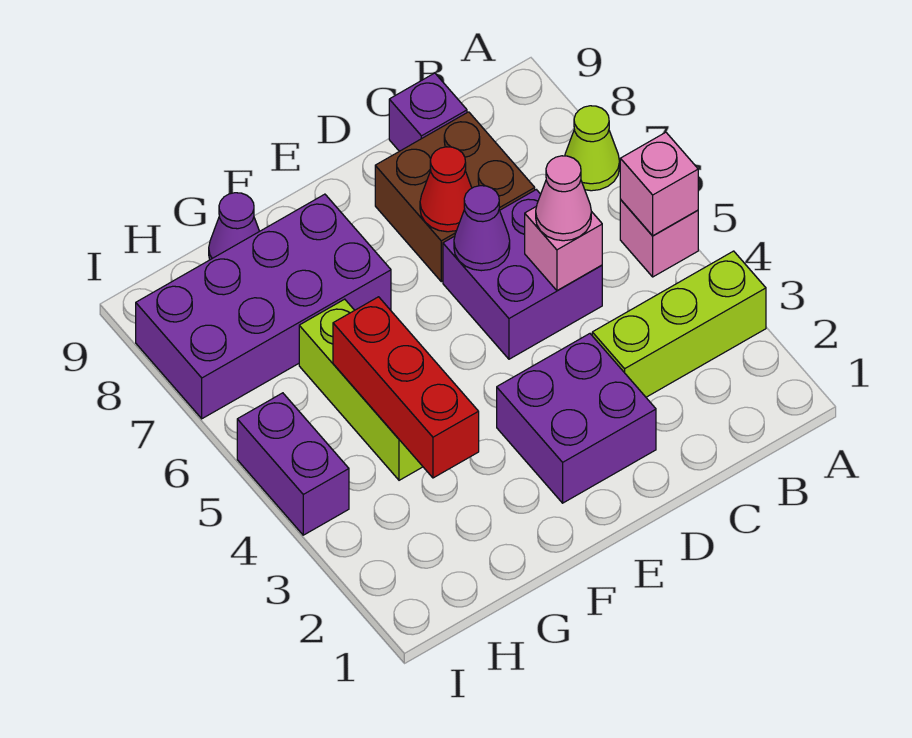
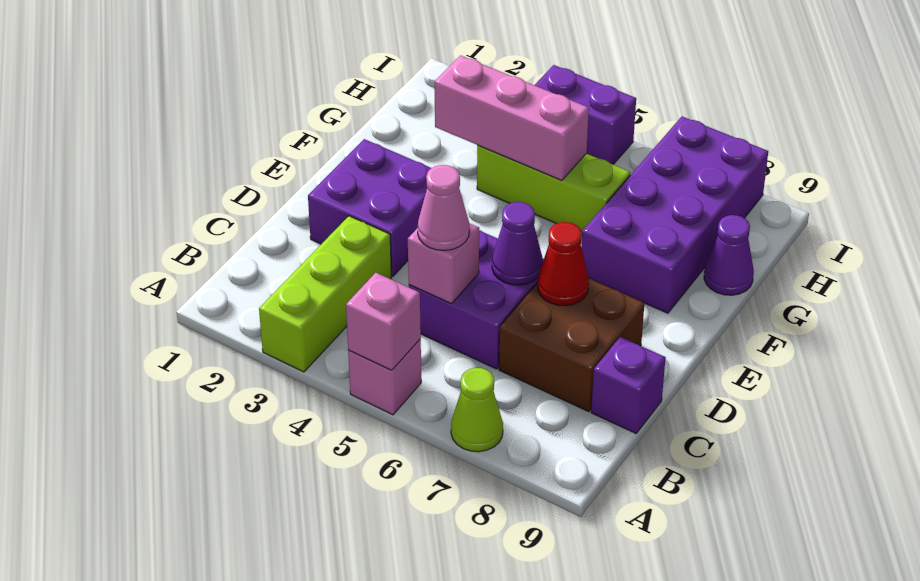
red brick G3:G5 level 2 -> pink brick G3:G5 level 2

